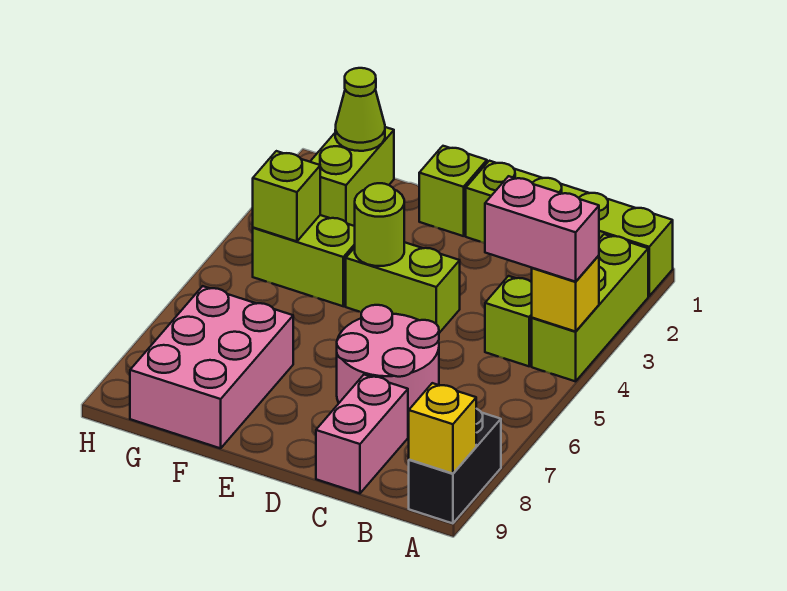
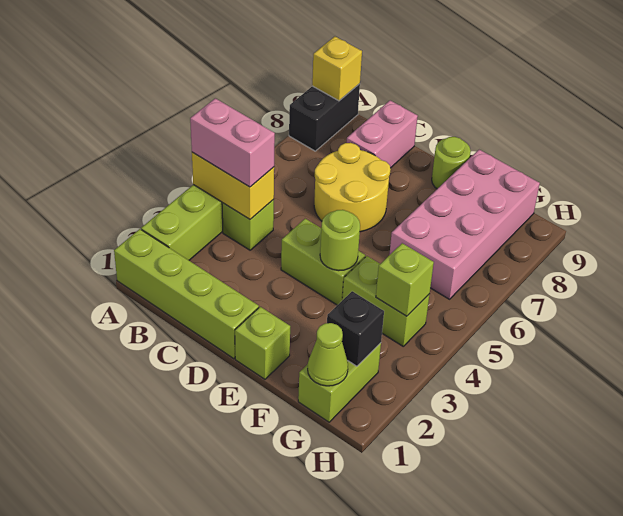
yellow brick A4 level 2 -> yellow brick A4:B4 level 2
pink round brick C6:D7 level 1 -> yellow round brick C6:D7 level 1
none -> lime round brick E9 level 1
pink brick F7:G9 level 1 -> pink brick F6:G9 level 1
none -> black brick G2 level 2

